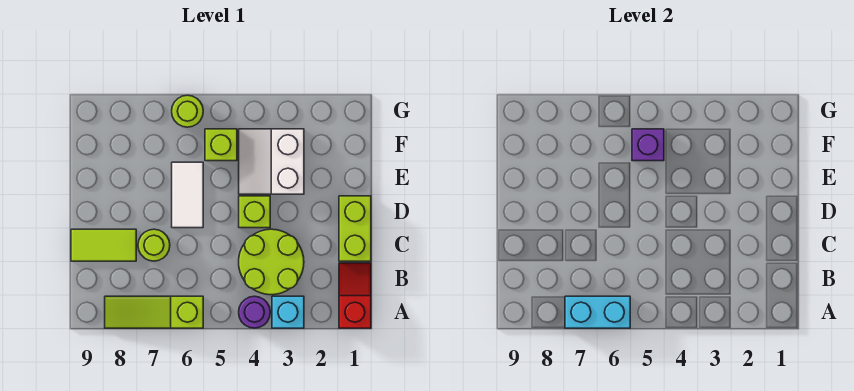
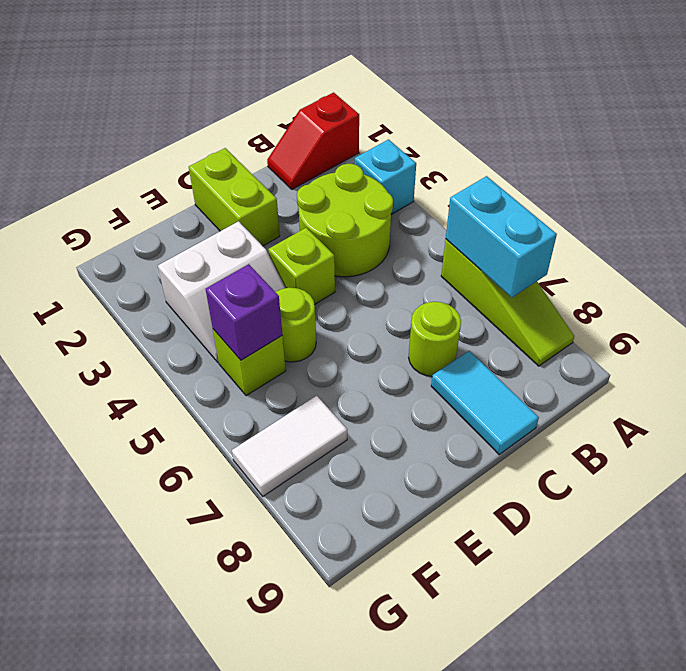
purple round brick A4 level 1 -> none
lime brick C1:D1 level 1 -> lime brick D1:D2 level 1
lime tile C8:C9 level 1 -> cyan tile C8:C9 level 1
white tile D6:E6 level 1 -> white tile F7:G7 level 1
lime round brick G6 level 1 -> lime round brick E5 level 1

